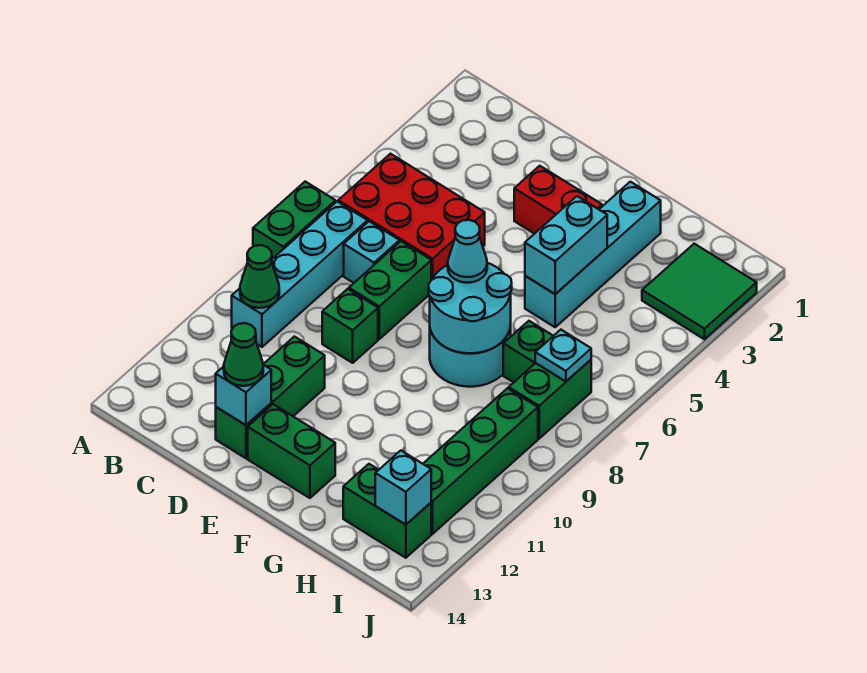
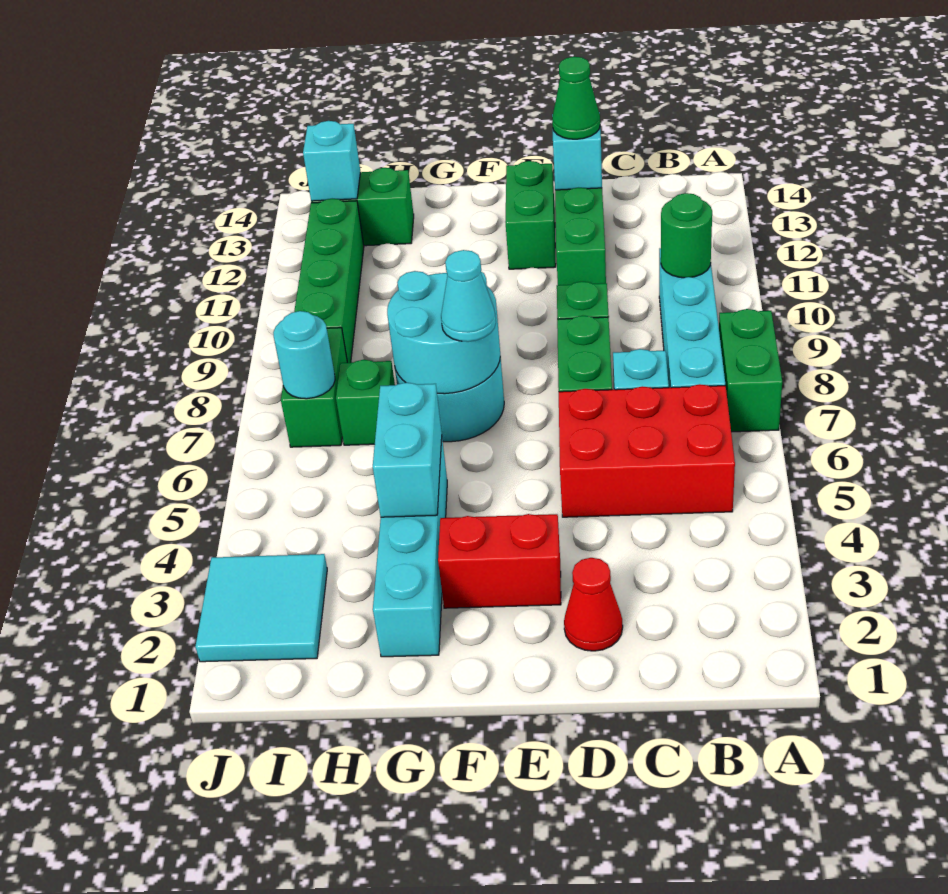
green cone B10 level 2 -> green round brick B10 level 2
none -> red cone D2 level 1
green brick E13:F13 level 1 -> green brick E12:E13 level 1
green tile I2:J3 level 1 -> cyan tile I2:J3 level 1
cyan plate I7 level 2 -> cyan round brick I7 level 2

